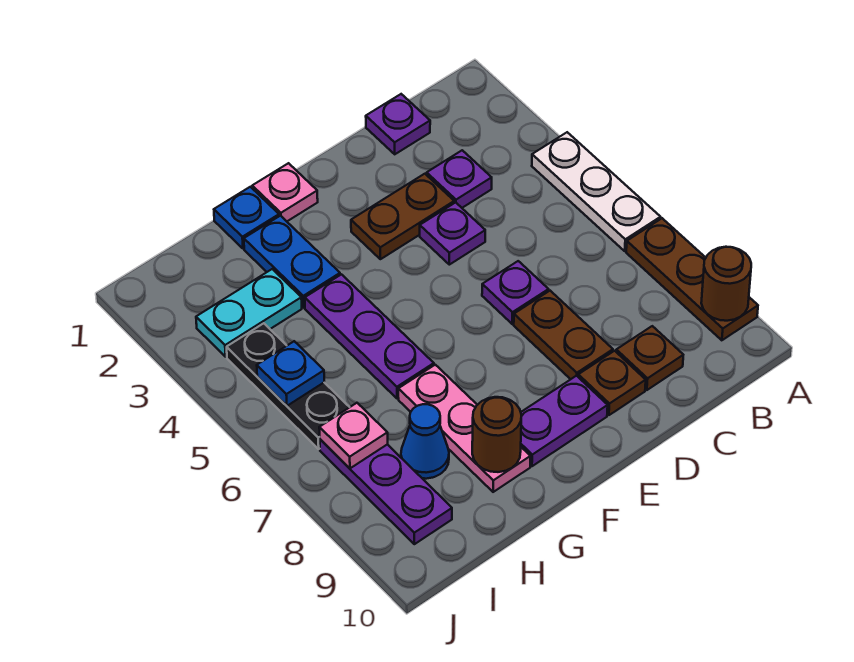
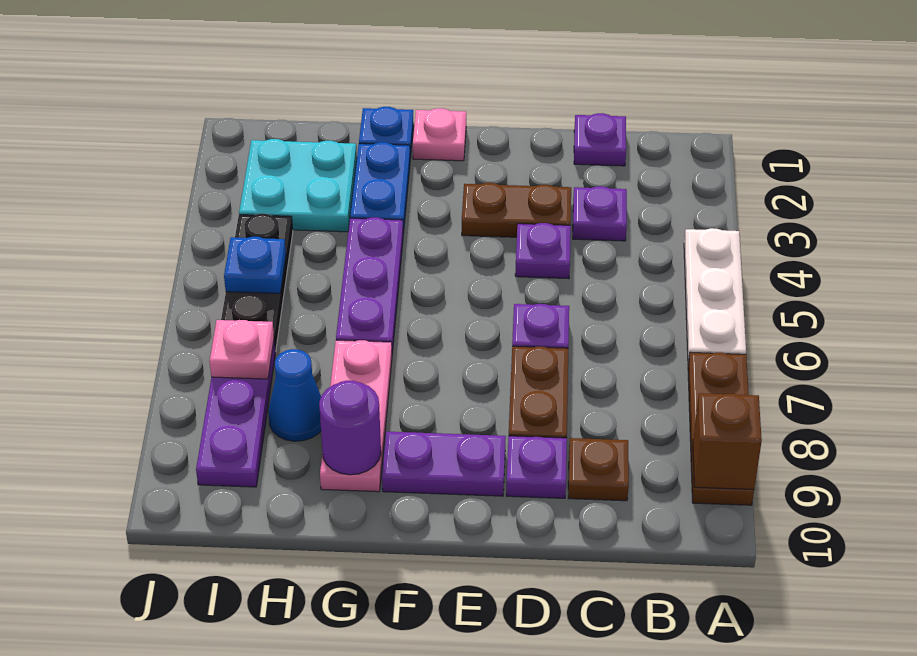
brown round brick A9 level 2 -> brown brick A9 level 2
brown plate D9 level 1 -> purple plate D9 level 1
brown round brick G9 level 2 -> purple round brick G9 level 2
cyan plate H3:I3 level 1 -> cyan plate H2:I3 level 1

